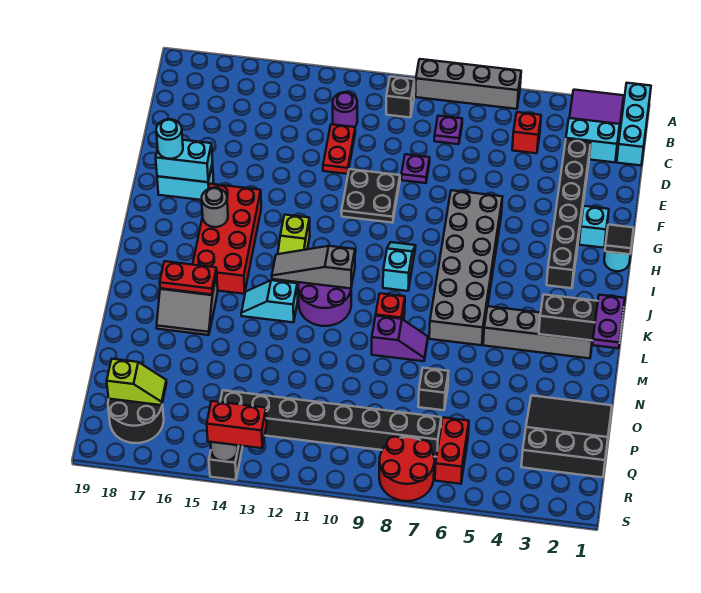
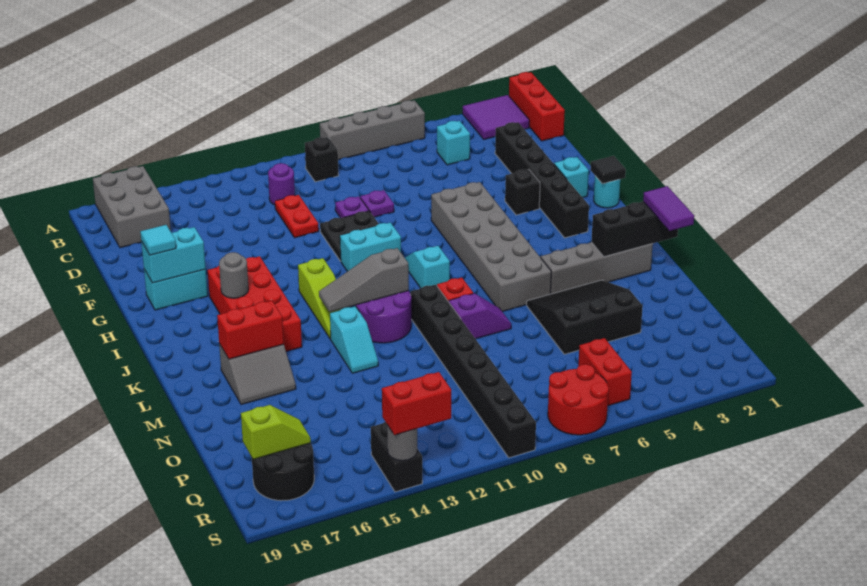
cyan brick A1:C1 level 1 -> red brick A1:C1 level 1
none -> grey brick A17:C18 level 1
cyan brick C2:C3 level 1 -> cyan brick H10:H11 level 1
red brick C5 level 1 -> cyan brick C5 level 1
purple plate C8 level 1 -> purple plate E10 level 1
cyan round brick G18 level 3 -> cyan tile G18 level 3
purple plate L1:M1 level 3 -> purple tile L1:M1 level 3
cyan slope L13:L14 level 1 top 13 -> cyan slope L13:M13 level 1 top L
red plate L16:L17 level 2 -> red brick L16:L17 level 2
black slope O1:Q3 level 1 top Q -> black slope M4:O6 level 1 top O
black brick O7 level 1 -> black brick G4 level 1
black brick Q7:Q14 level 1 -> black brick L10:S10 level 1

